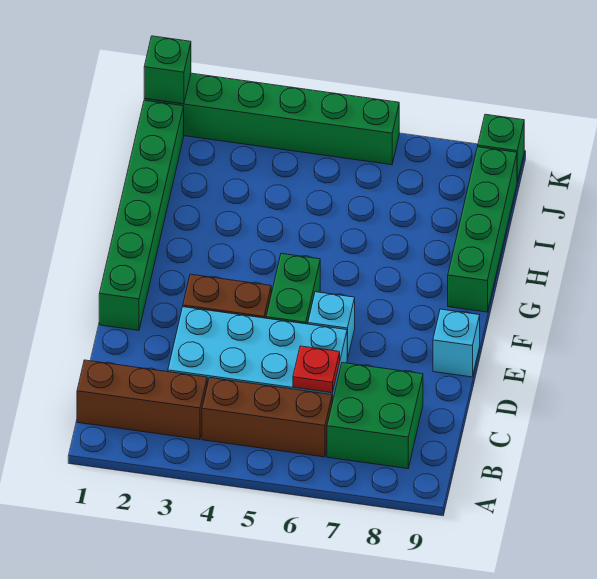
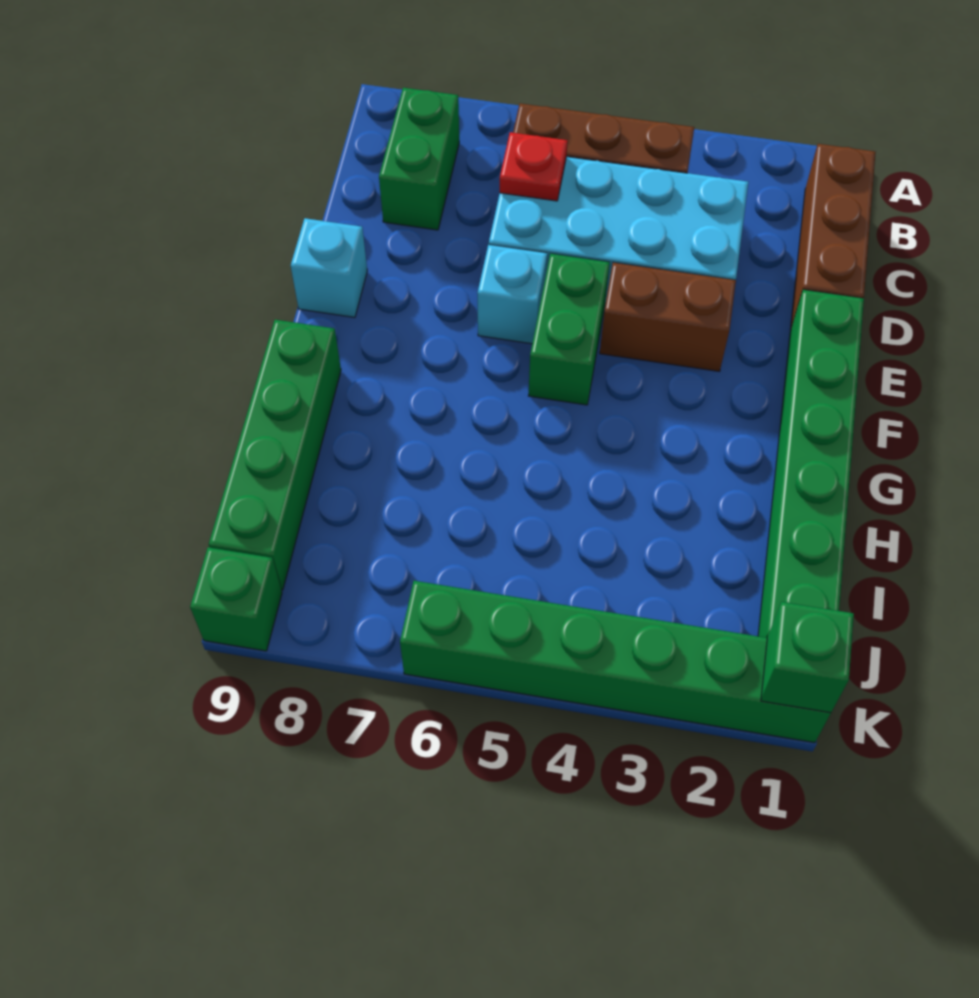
brown brick B1:B3 level 1 -> brown brick B1:D1 level 1
green brick B7:C8 level 1 -> green brick B8:C8 level 1

